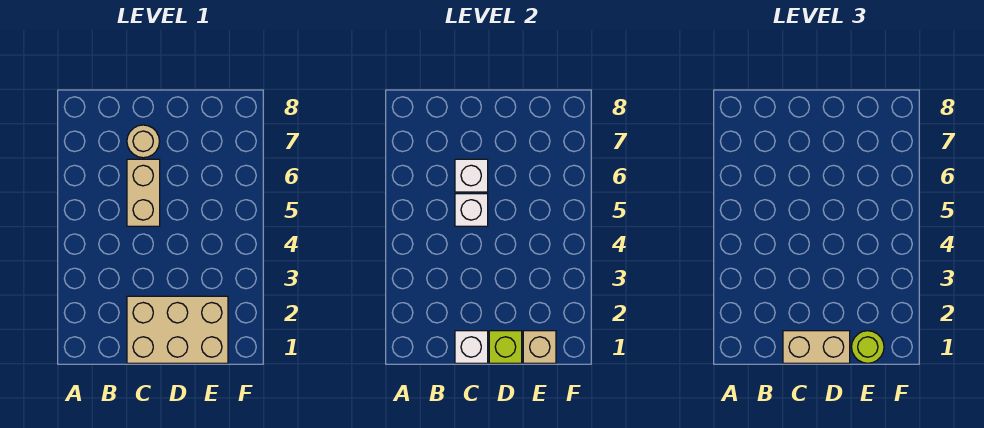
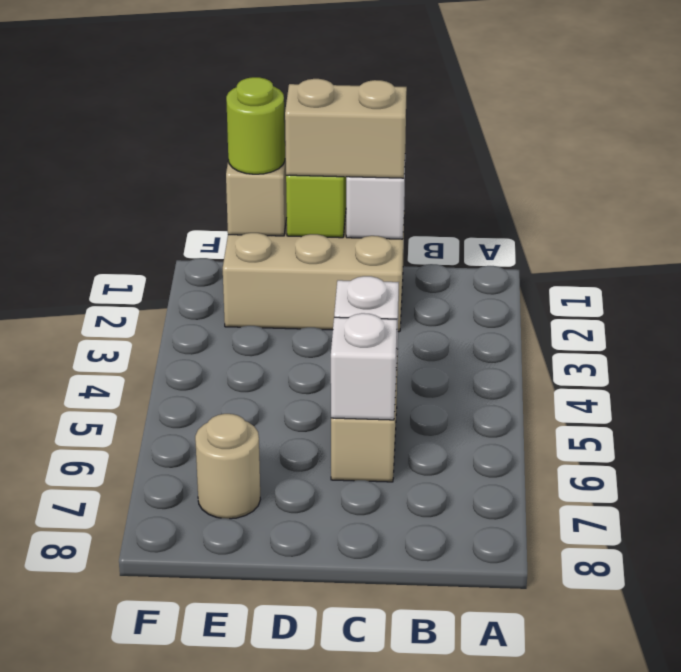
tan round brick C7 level 1 -> tan round brick E7 level 1

